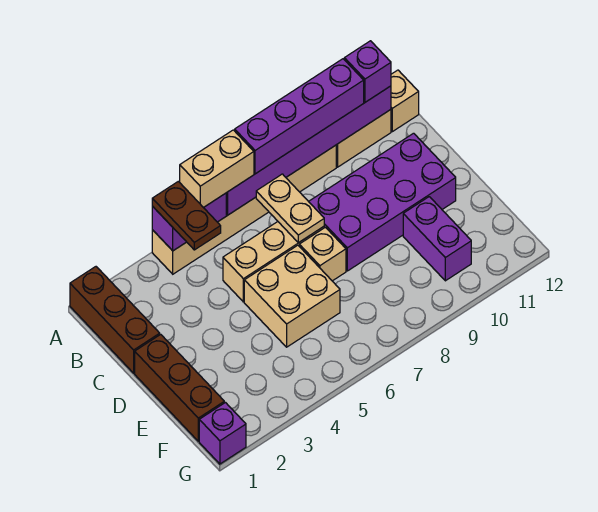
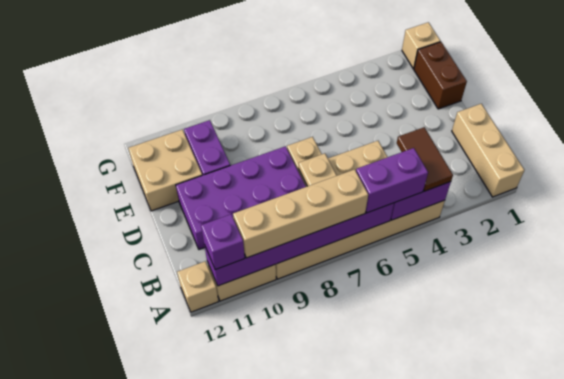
brown brick A1:C1 level 1 -> tan brick A1:C1 level 1
brown plate A4:B4 level 3 -> brown tile A4:B4 level 3
tan brick A5:A6 level 3 -> purple brick A5:A6 level 3
purple brick A7:A10 level 3 -> tan brick A7:A10 level 3
brown brick D1:F1 level 1 -> brown brick E1:F1 level 1
tan brick D5:E6 level 1 -> tan brick E11:F12 level 1
purple brick G1 level 1 -> tan brick G1 level 1

